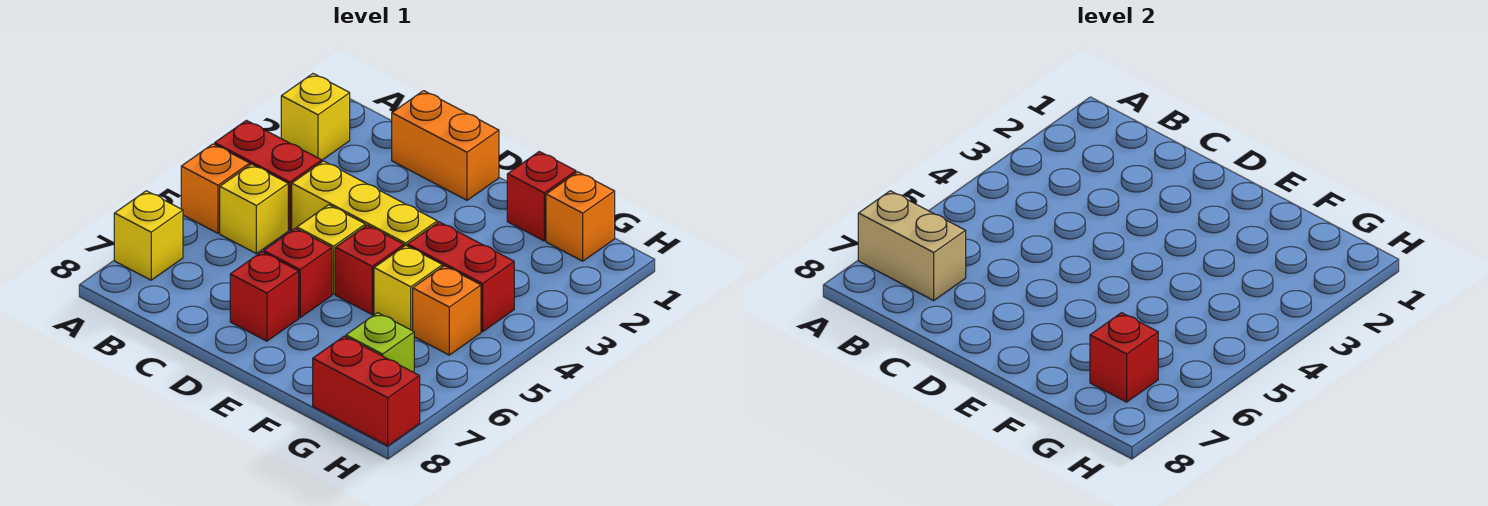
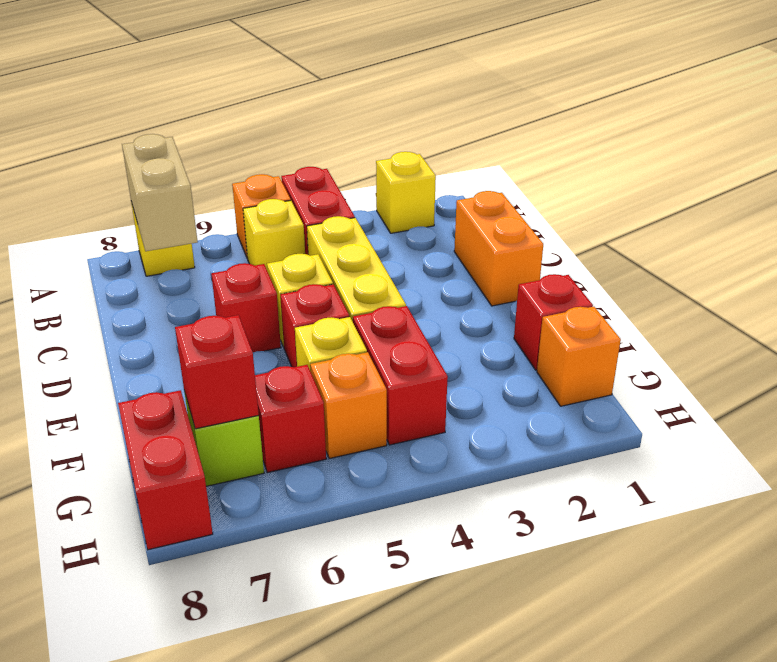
red brick D7 level 1 -> red brick G6 level 1

